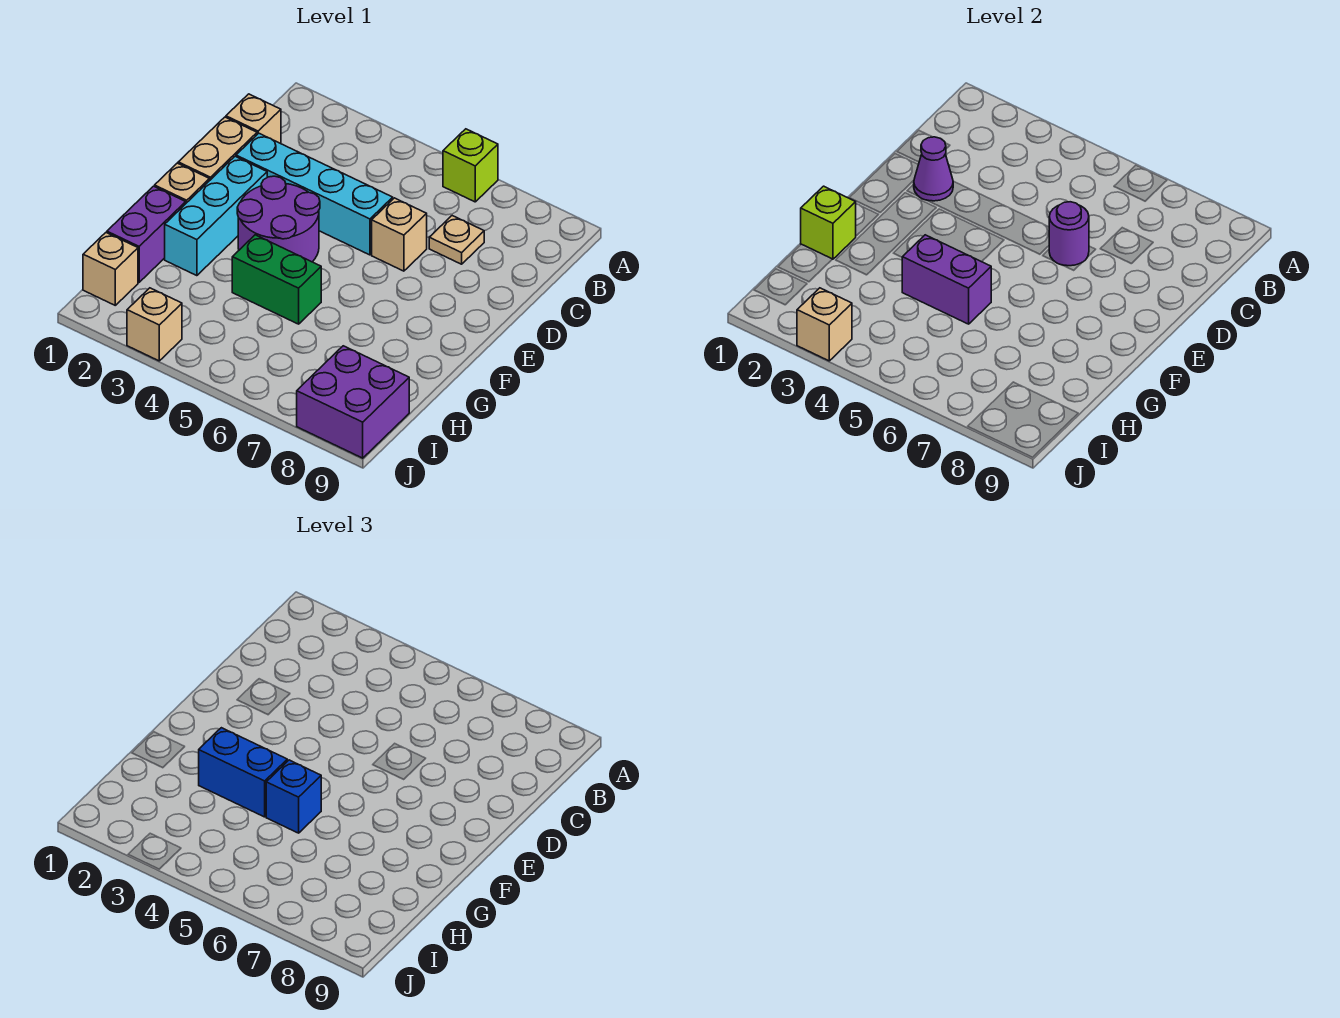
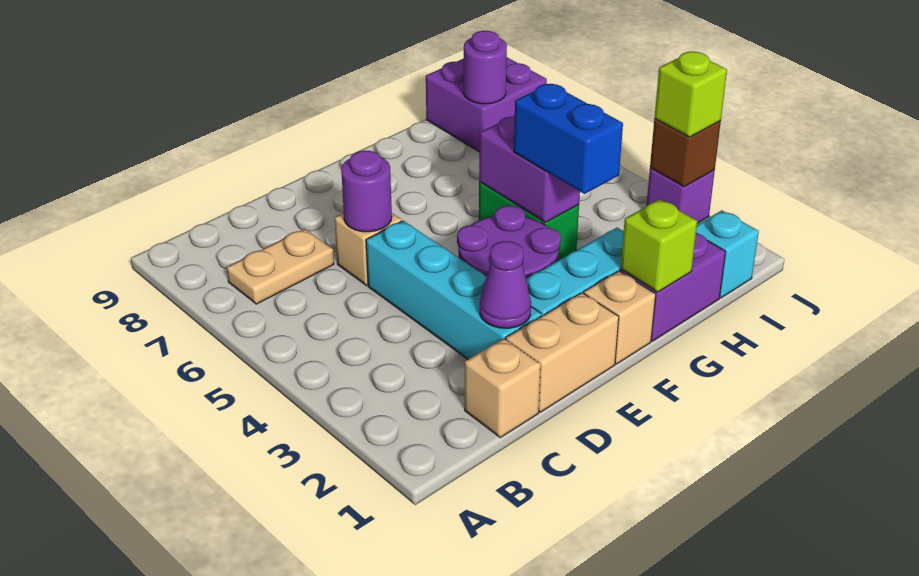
lime brick A6 level 1 -> lime brick J3 level 3
tan plate C7 level 1 -> tan plate B7:C7 level 1
blue brick G5 level 3 -> none
tan brick I1 level 1 -> cyan brick I1 level 1
none -> purple round brick I8 level 2
tan brick J3 level 1 -> purple brick J3 level 1
tan brick J3 level 2 -> brown brick J3 level 2

